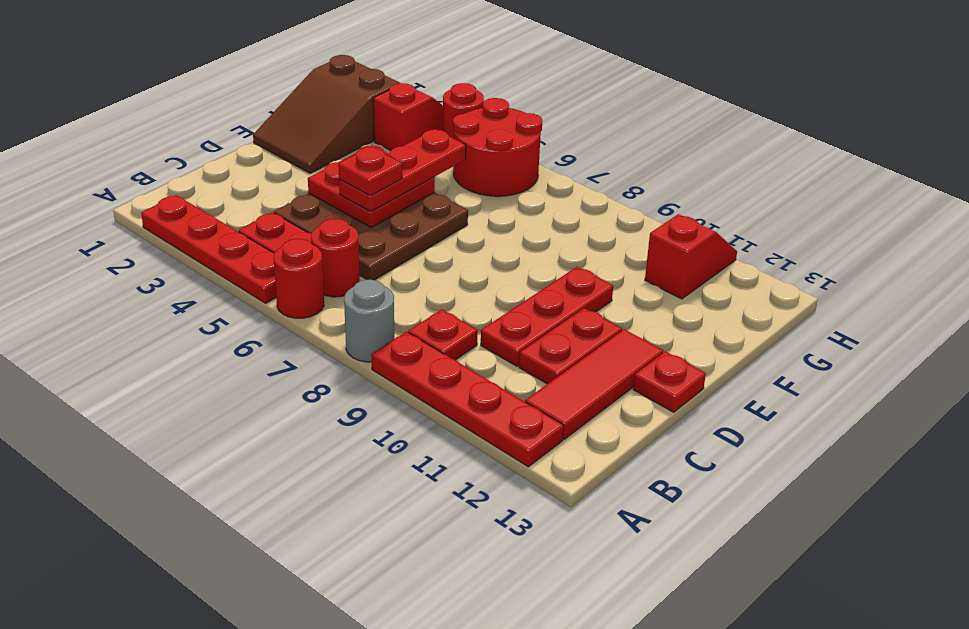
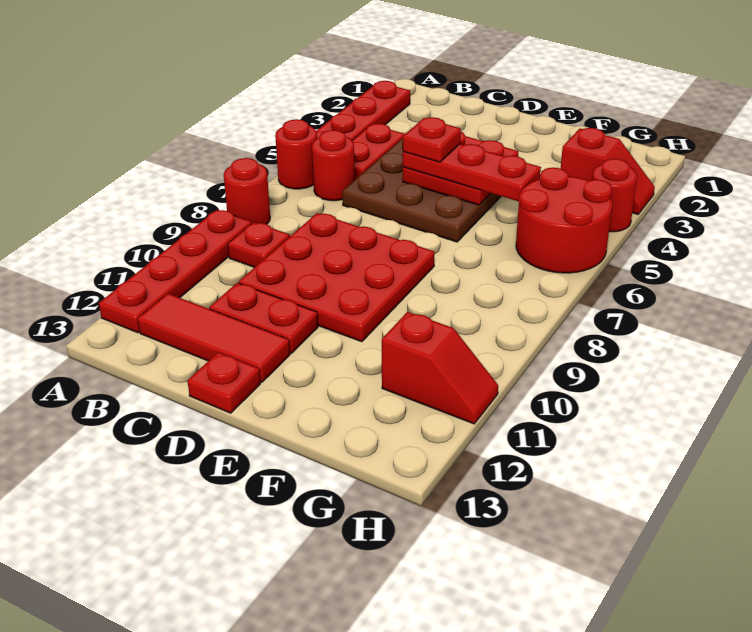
grey round brick A8 level 1 -> red round brick A8 level 1
red plate C10:E10 level 1 -> red plate C8:E10 level 1
brown slope E1:G2 level 1 top G -> none

